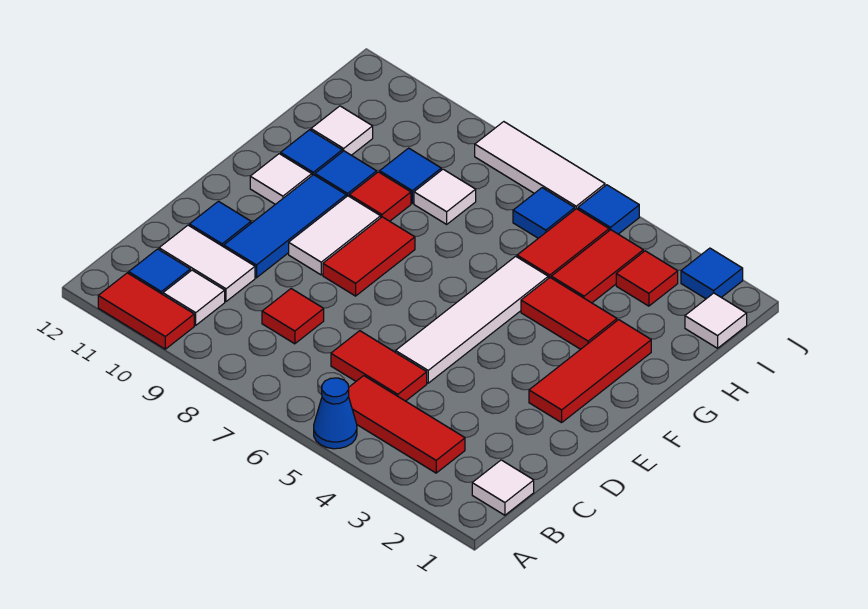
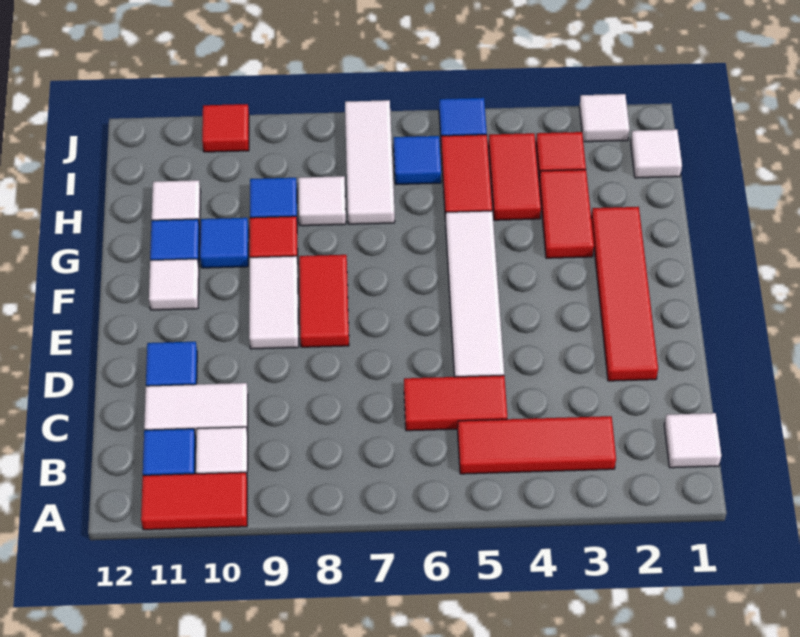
blue cone A5 level 1 -> none
red tile C8 level 1 -> red tile J10 level 1
blue tile D10:F10 level 1 -> none
red tile E2:G2 level 1 -> red tile D2:G2 level 1
red tile G3:G4 level 1 -> red tile G3:H3 level 1
blue tile J2 level 1 -> white tile J2 level 1
white tile J6:J8 level 1 -> white tile H7:J7 level 1

